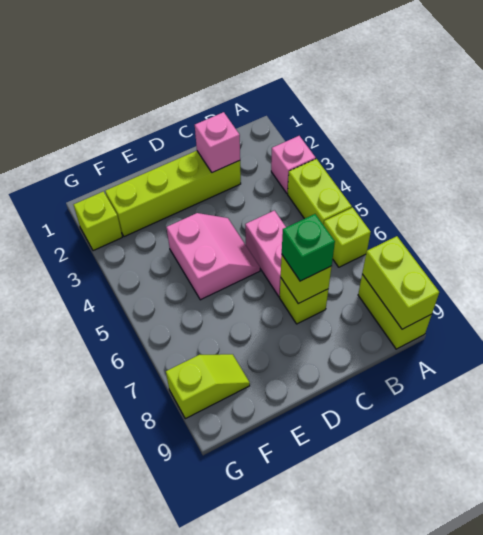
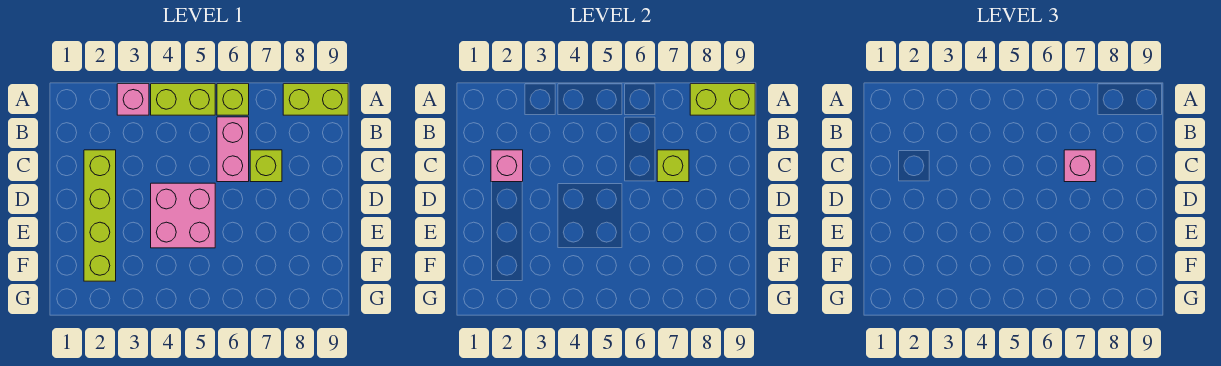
pink brick C5:C6 level 1 -> pink brick B6:C6 level 1
green brick C7 level 3 -> pink brick C7 level 3
pink slope D4:E5 level 1 top E -> pink brick D4:E5 level 1
lime slope F8:G8 level 1 top G -> none
lime brick G2 level 1 -> none

